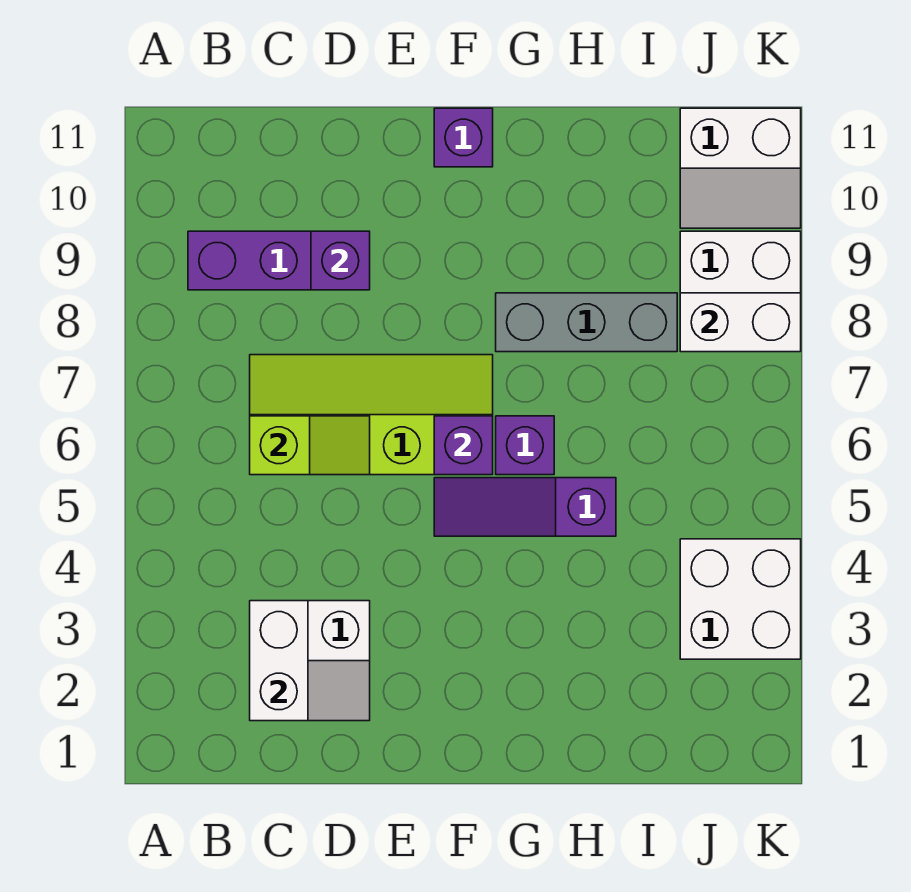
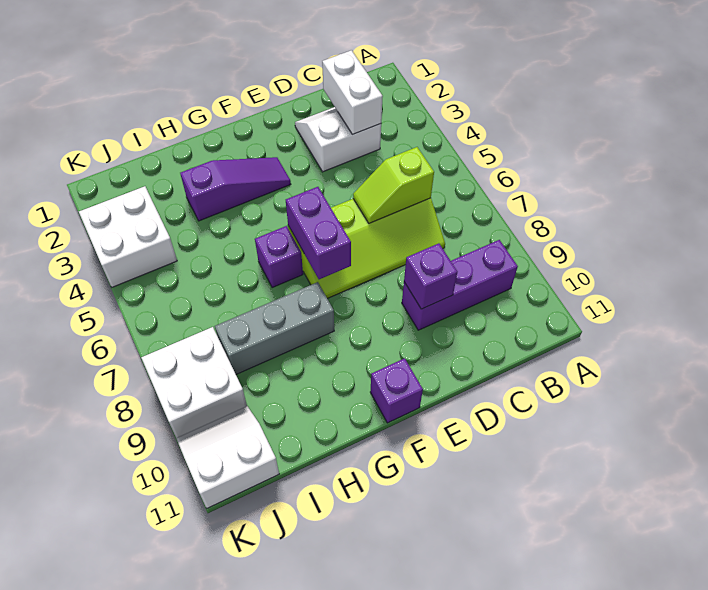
purple slope F5:H5 level 1 top H -> purple slope F3:H3 level 1 top H
purple brick F6 level 2 -> purple brick F6:F7 level 2
white brick J8:K8 level 2 -> none

